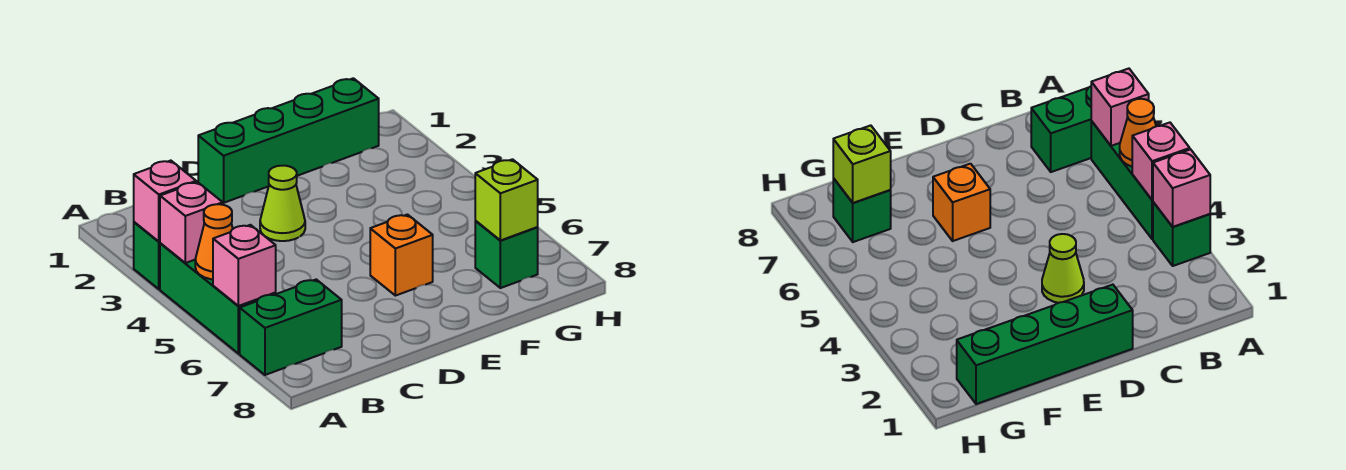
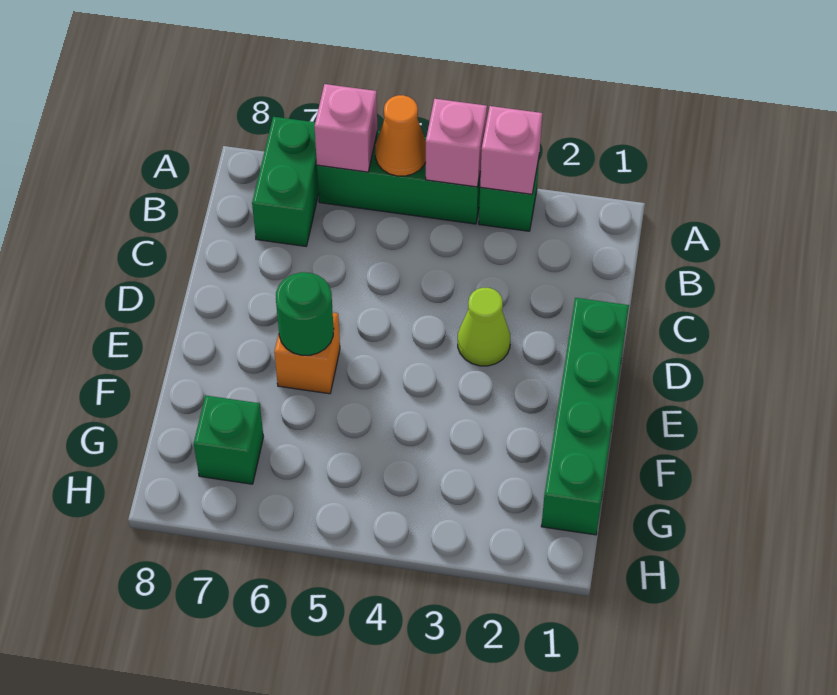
none -> green round brick E6 level 2
lime brick G7 level 2 -> none

